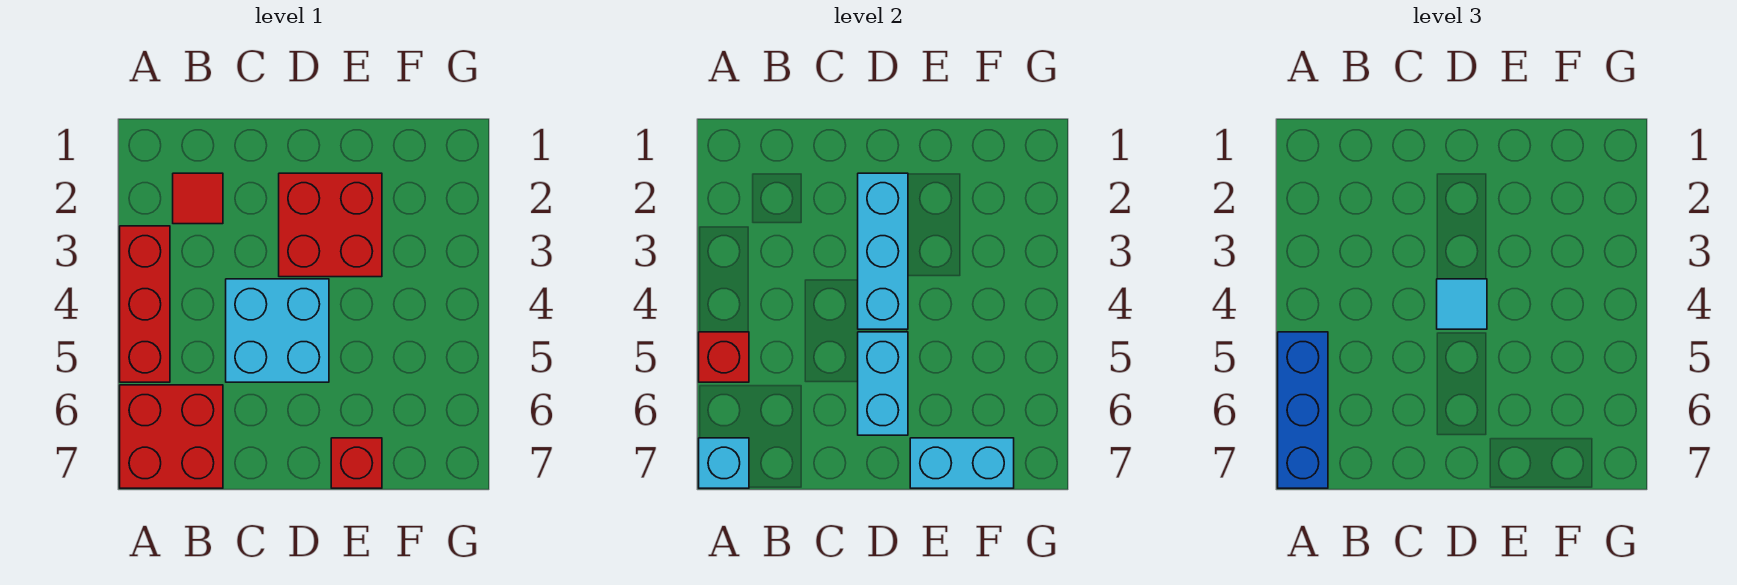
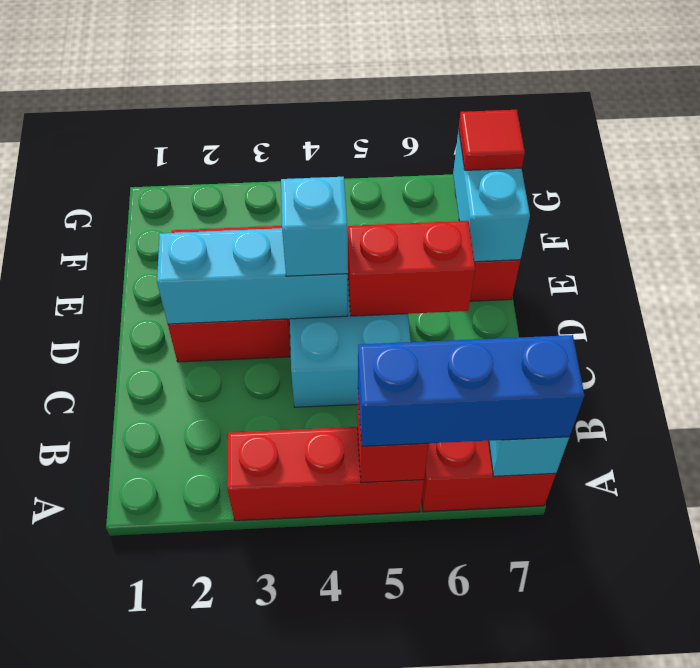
red tile B2 level 1 -> red tile F7 level 3
cyan tile D4 level 3 -> cyan brick D4 level 3
cyan brick D5:D6 level 2 -> red brick D5:D6 level 2

